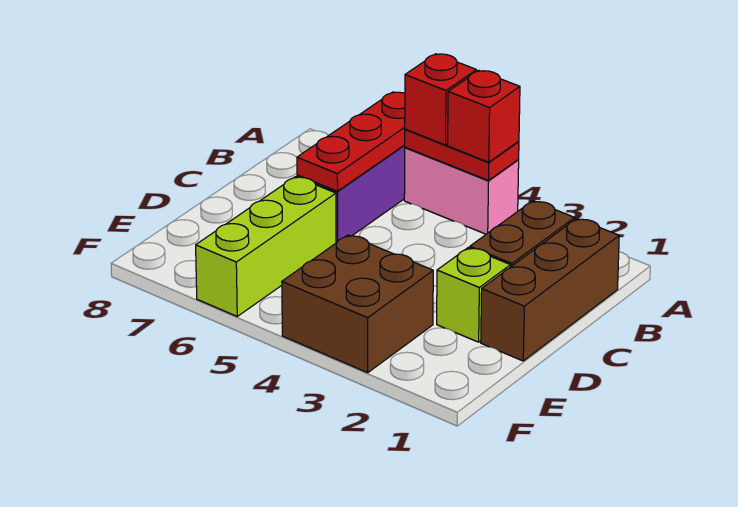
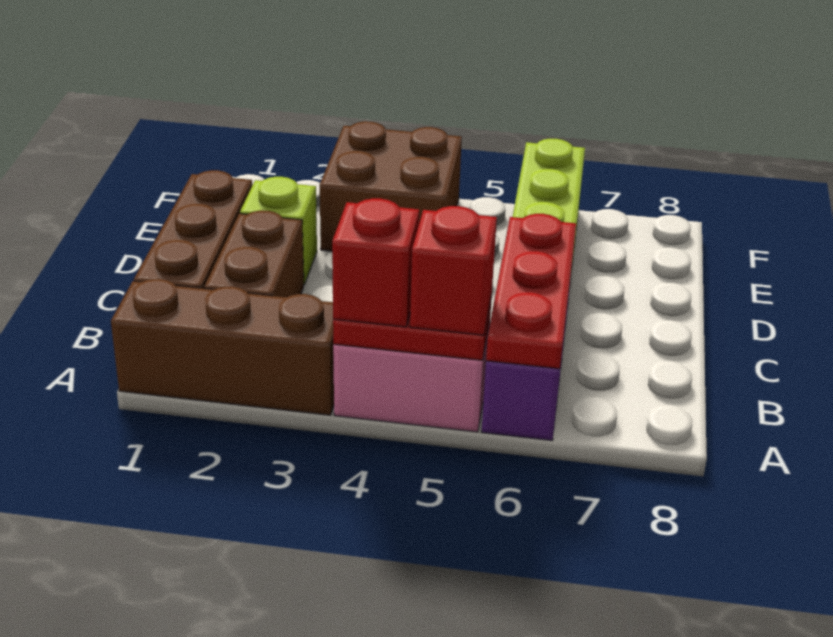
none -> brown brick A1:A3 level 1

